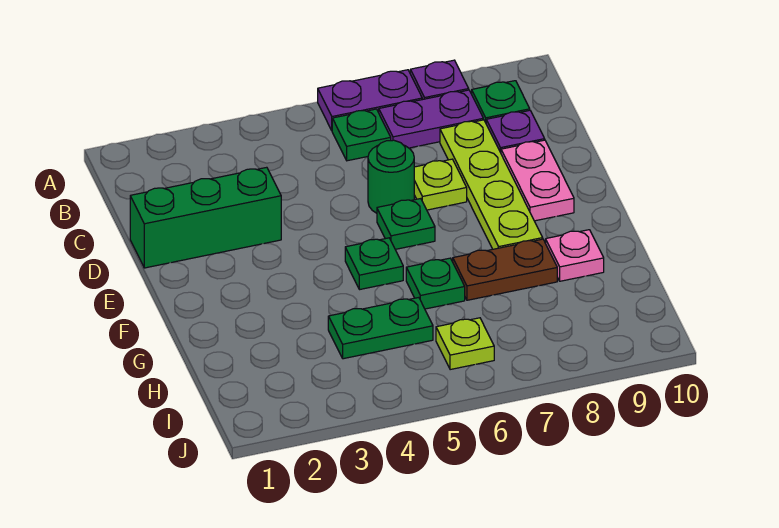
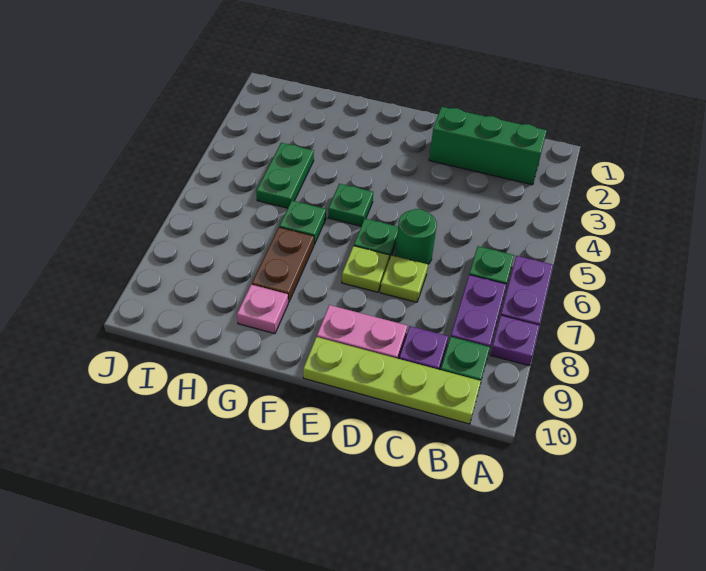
lime plate C8:F8 level 1 -> lime plate B10:E10 level 1
green brick D1:D3 level 1 -> green brick B2:D2 level 1
lime plate I6 level 1 -> lime plate E7 level 1

